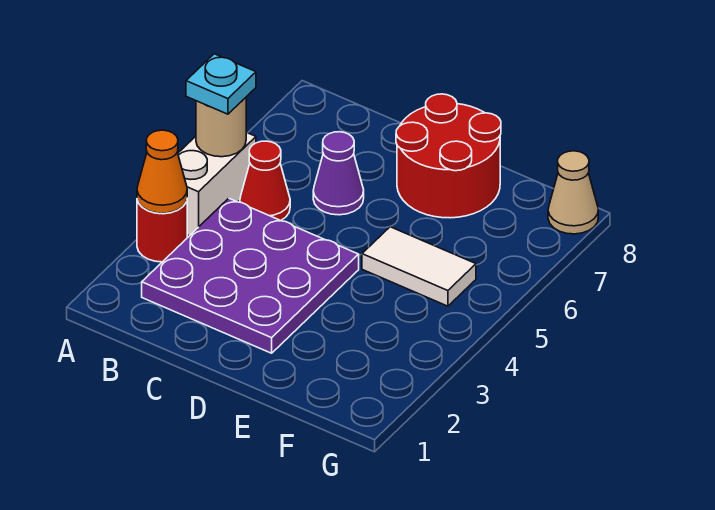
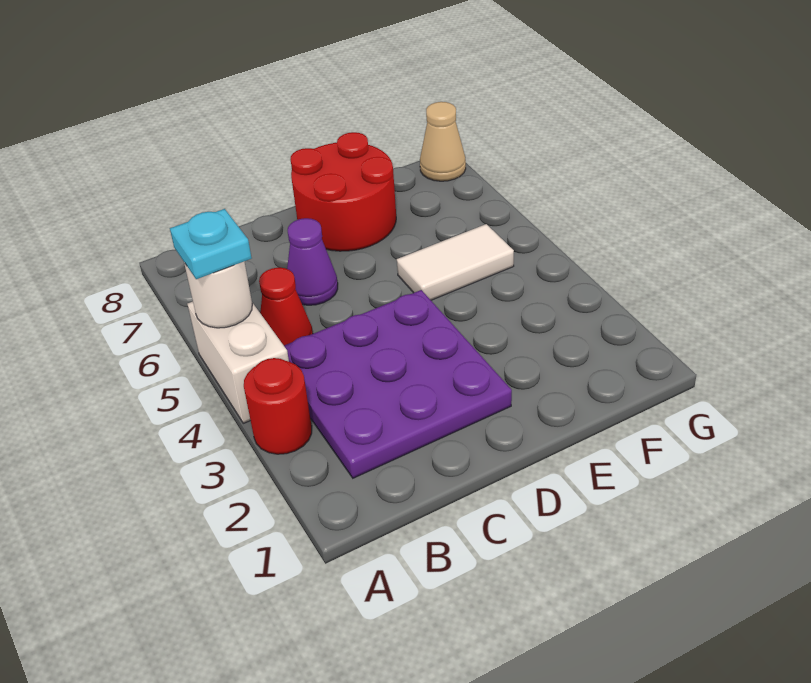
orange cone A3 level 2 -> none
tan round brick A5 level 2 -> white round brick A5 level 2

